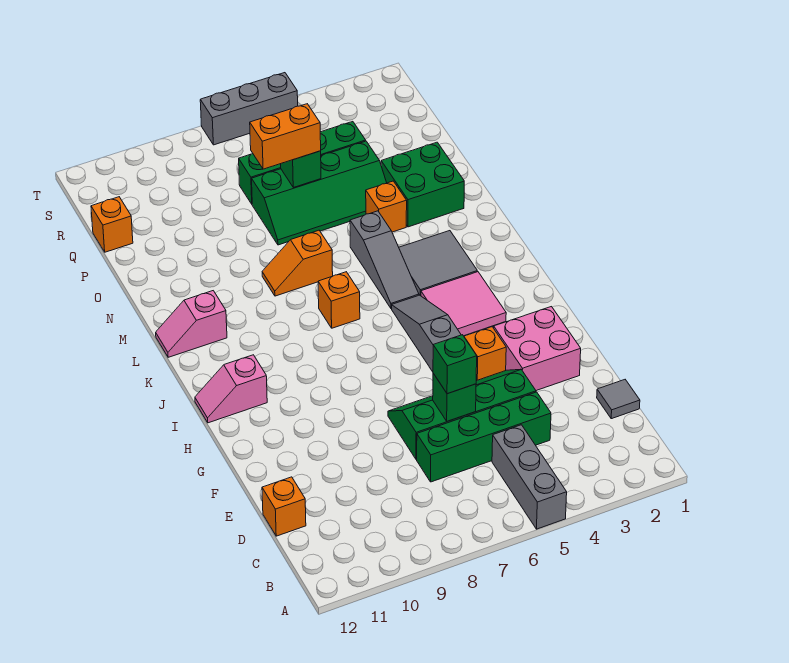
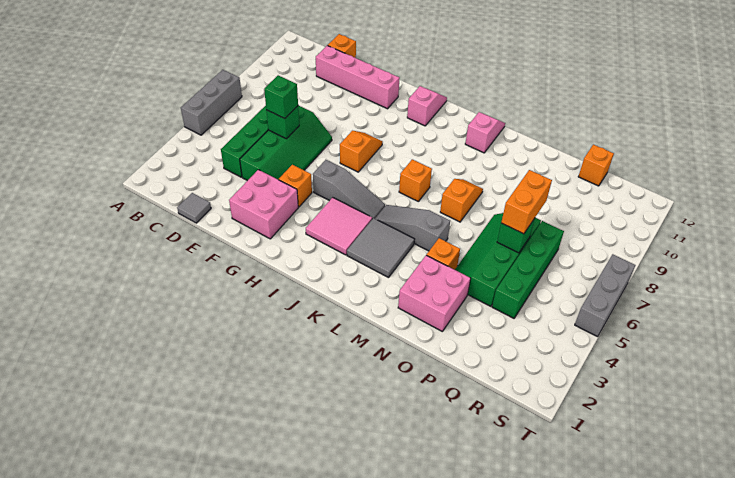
grey brick A5:C5 level 1 -> grey brick A5:A7 level 1
none -> pink brick D11:G11 level 1
none -> orange slope H7:H8 level 1 top 7
green brick N2:O3 level 1 -> pink brick N2:O3 level 1

